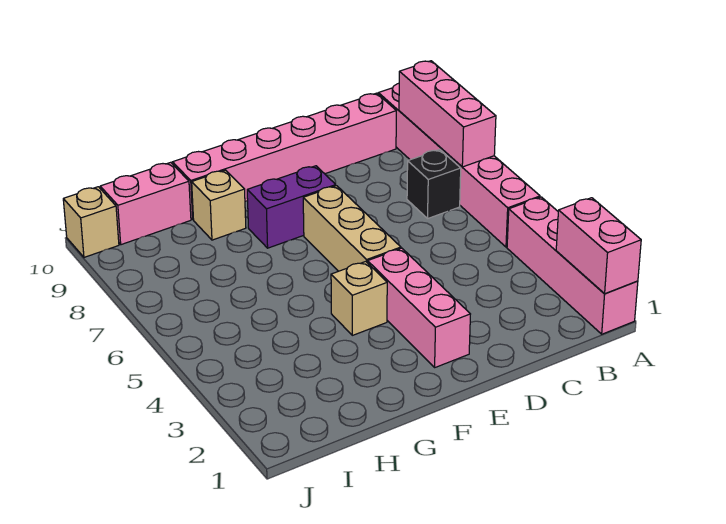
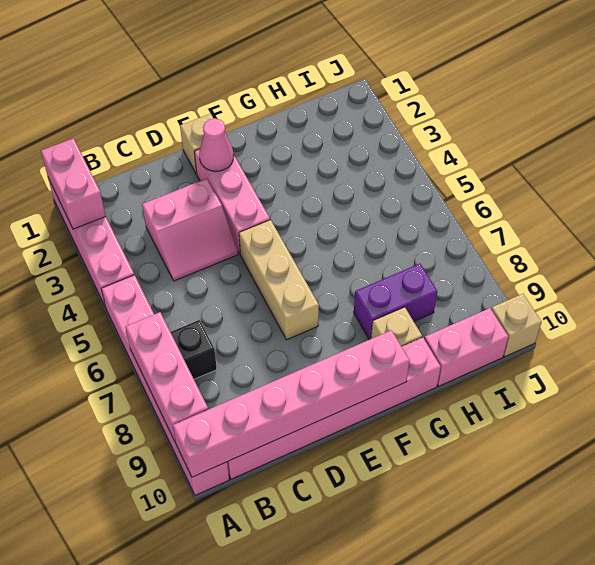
none -> pink brick A10:F10 level 2
none -> pink slope C3:D4 level 1 top 3
none -> pink cone E2 level 2
purple brick E8:F8 level 1 -> purple brick G8:H8 level 1
tan brick F4 level 1 -> tan brick E1 level 1

